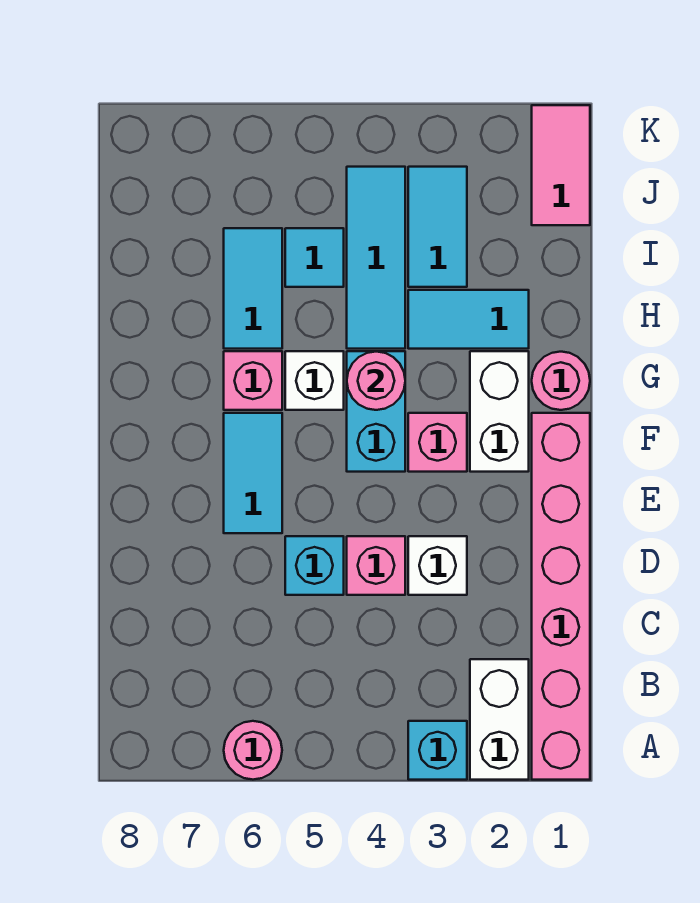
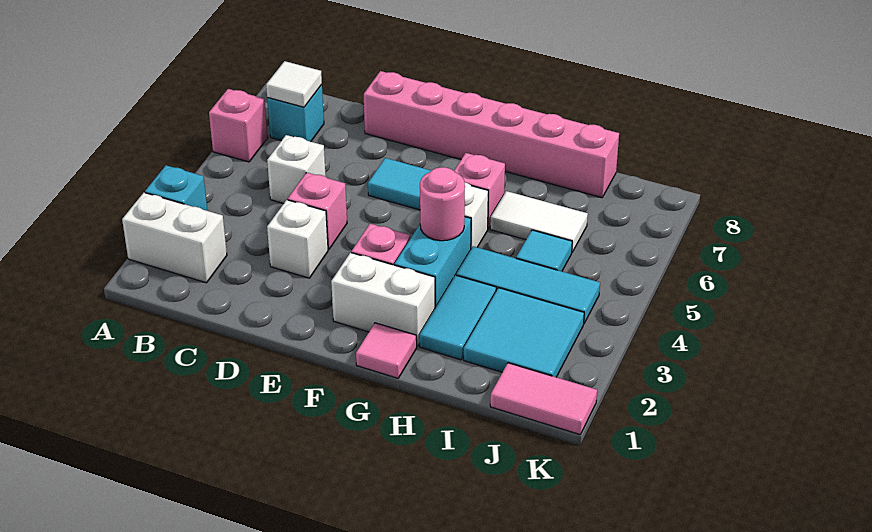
pink brick A1:F1 level 1 -> pink brick D8:I8 level 1
pink round brick A6 level 1 -> pink brick A6 level 1
none -> white tile B7 level 2
none -> white brick C5 level 1
cyan brick D5 level 1 -> cyan brick B7 level 1
cyan brick F4:G4 level 1 -> cyan brick G3:G4 level 1
pink round brick G1 level 1 -> pink tile G1 level 1
cyan tile H6:I6 level 1 -> white tile H6:I6 level 1
cyan tile I3:J3 level 1 -> cyan tile I2:J3 level 1

